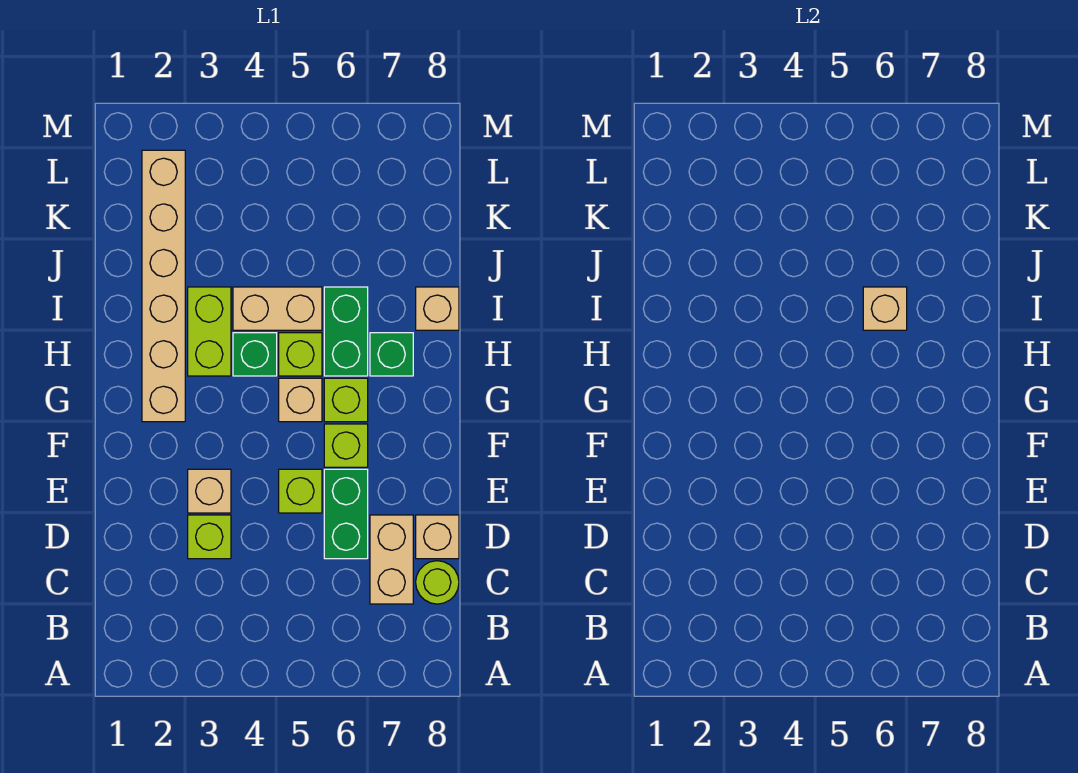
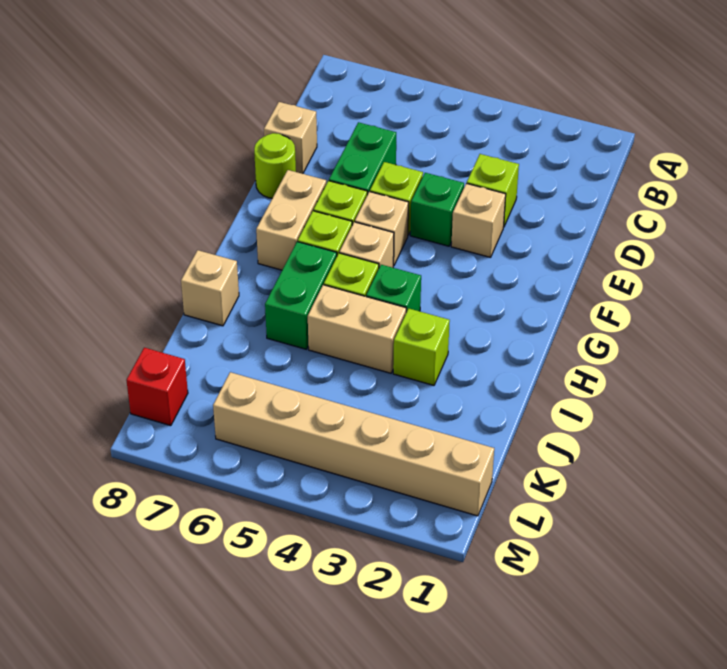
tan brick C7:D7 level 1 -> tan brick F7:G7 level 1
lime round brick C8 level 1 -> lime round brick E8 level 1
tan brick G2:L2 level 1 -> tan brick L1:L6 level 1
lime brick H3:I3 level 1 -> lime brick I3 level 1
green brick H7 level 1 -> green brick E4 level 1
tan brick I6 level 2 -> tan brick F5 level 1
none -> red brick L8 level 1

